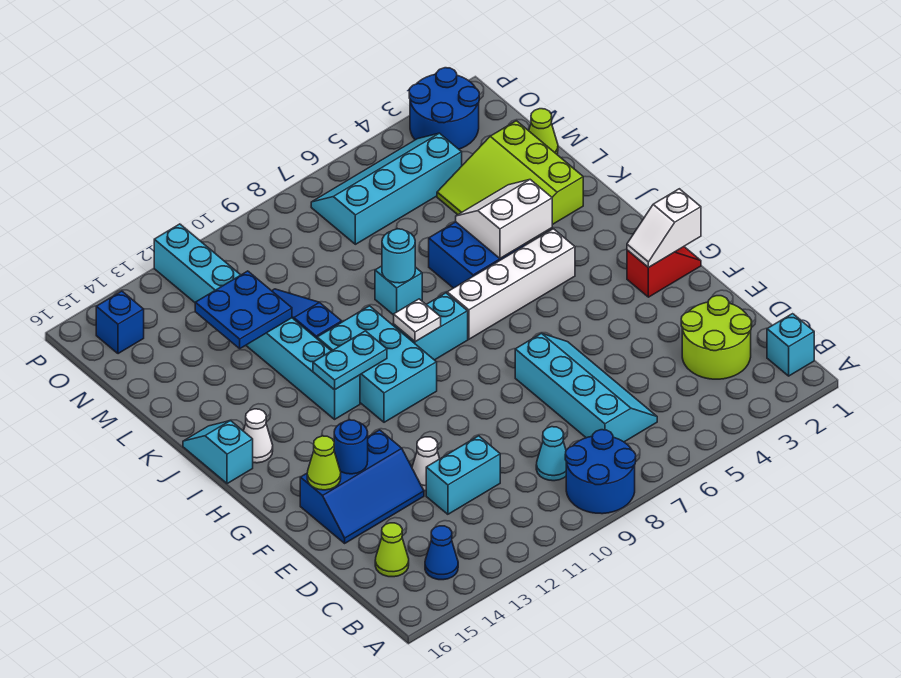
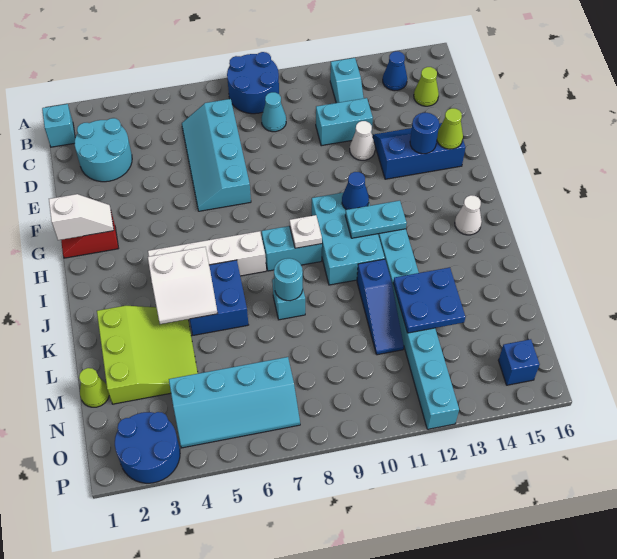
lime round brick C2:D3 level 1 -> cyan round brick C2:D3 level 1
none -> blue cone H11 level 2
cyan slope I16:J16 level 1 top I -> cyan slope B12:C12 level 1 top B

